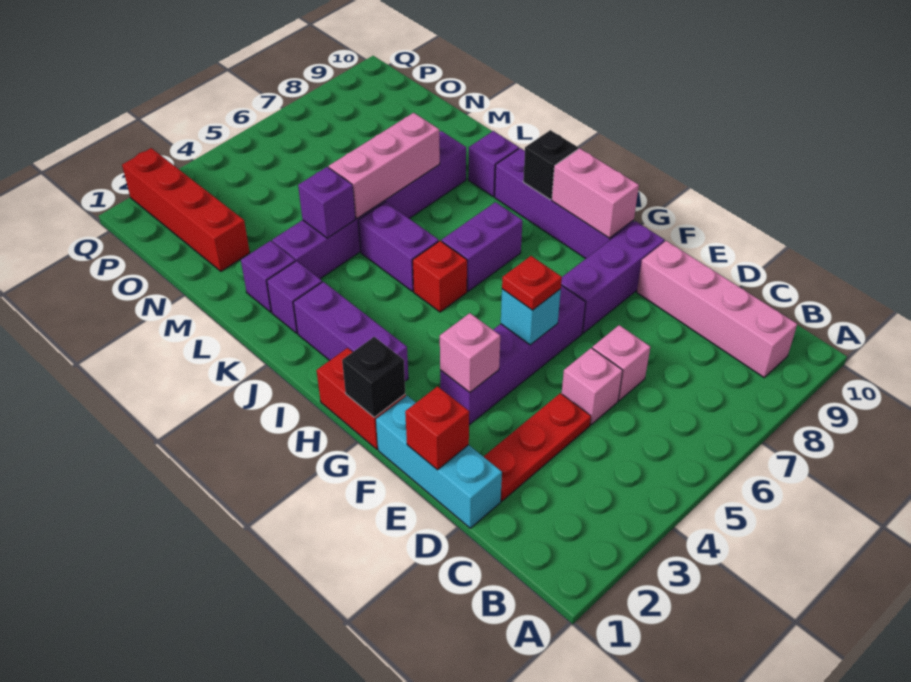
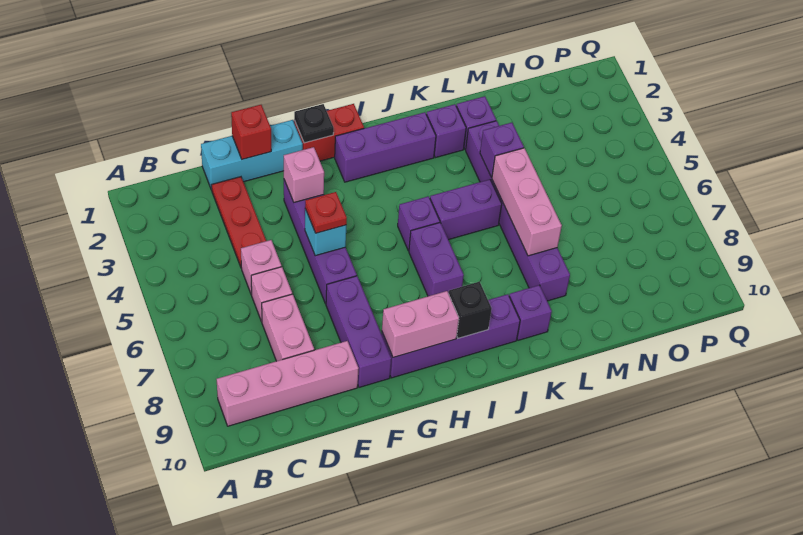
none -> pink brick D7:D8 level 1
black brick G1 level 2 -> black plate G1 level 2
red brick I5 level 1 -> purple brick I5 level 1
red brick N2:Q2 level 1 -> none

